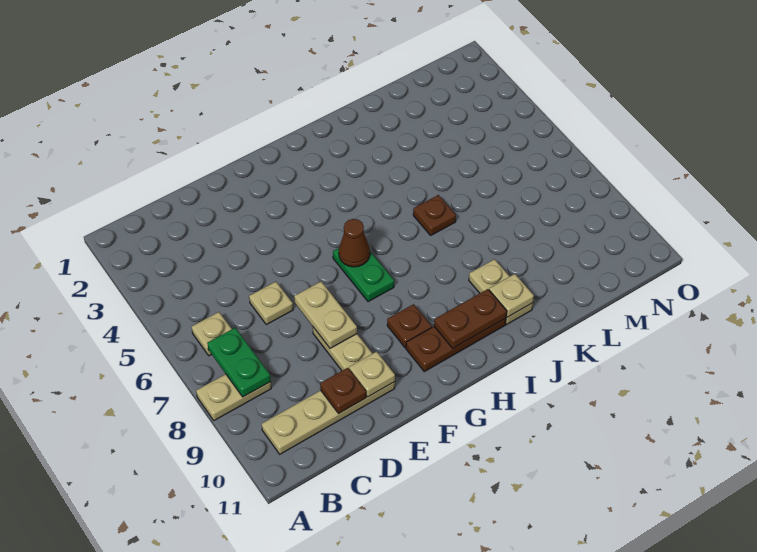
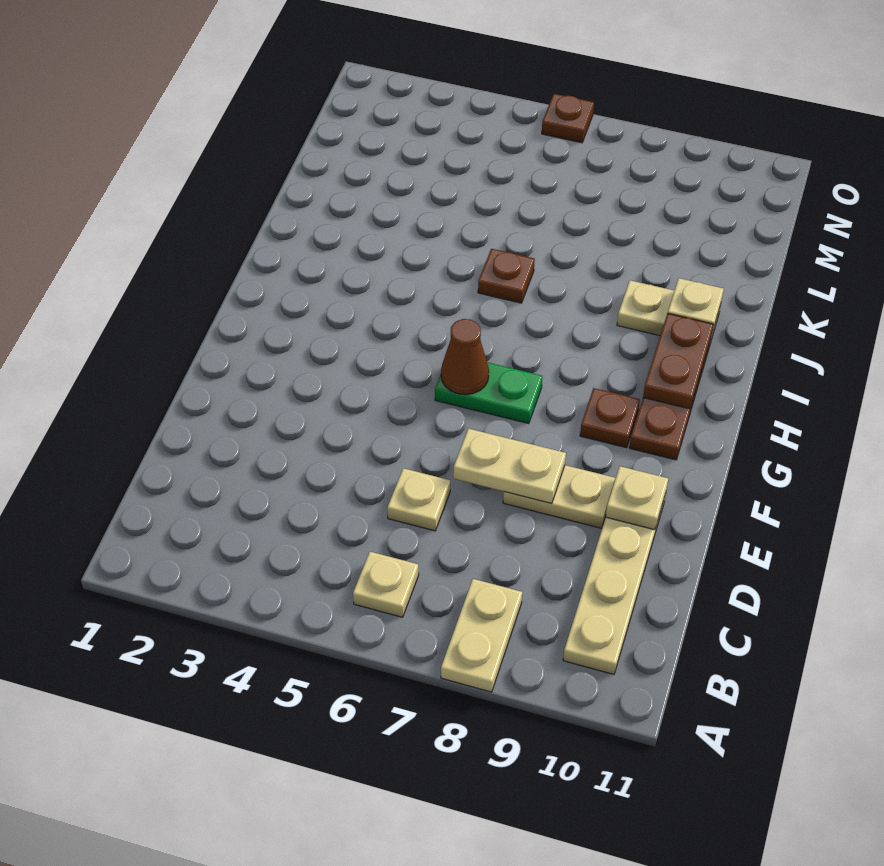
green plate B7:B8 level 2 -> none
brown plate D10 level 2 -> brown plate O6 level 1

